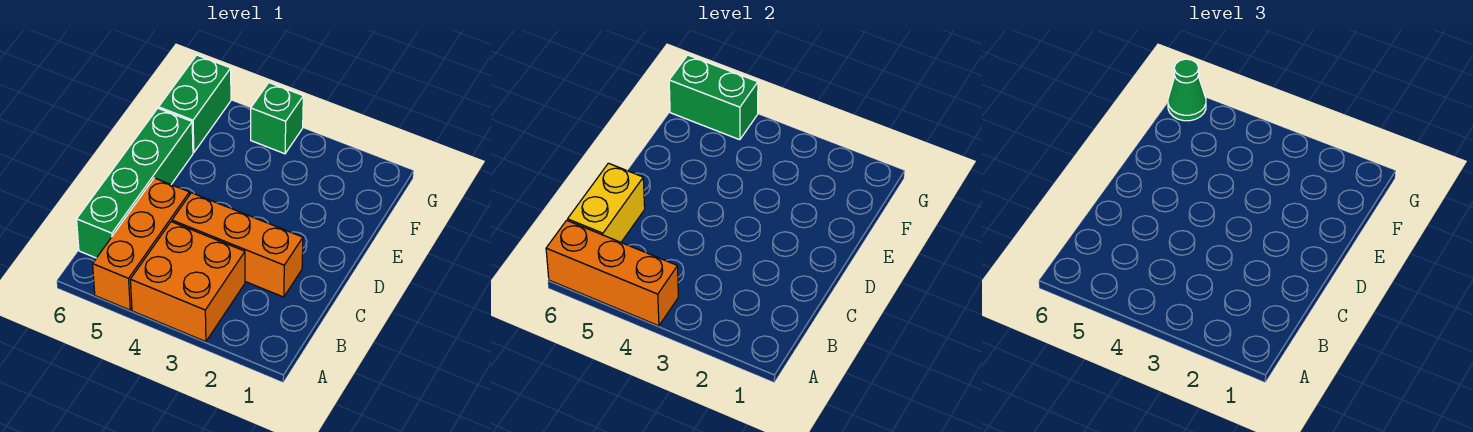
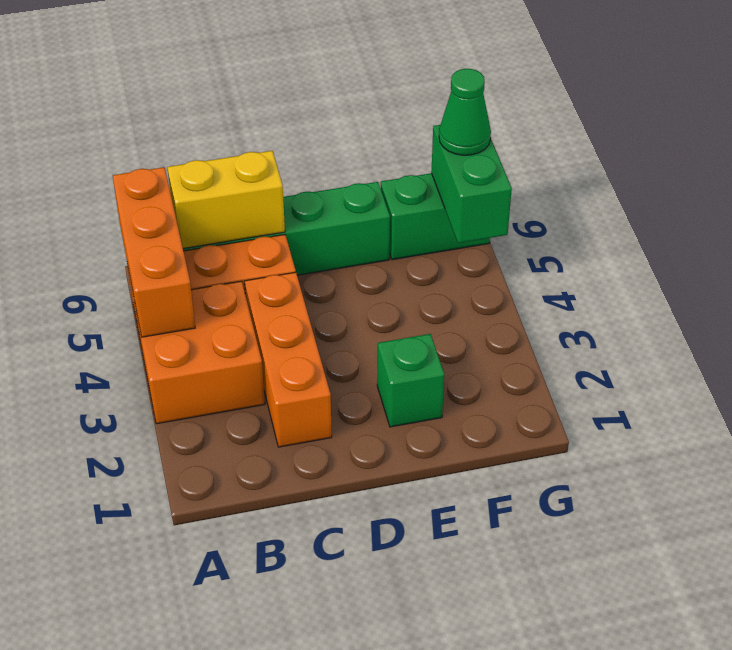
green brick G4 level 1 -> green brick E2 level 1

